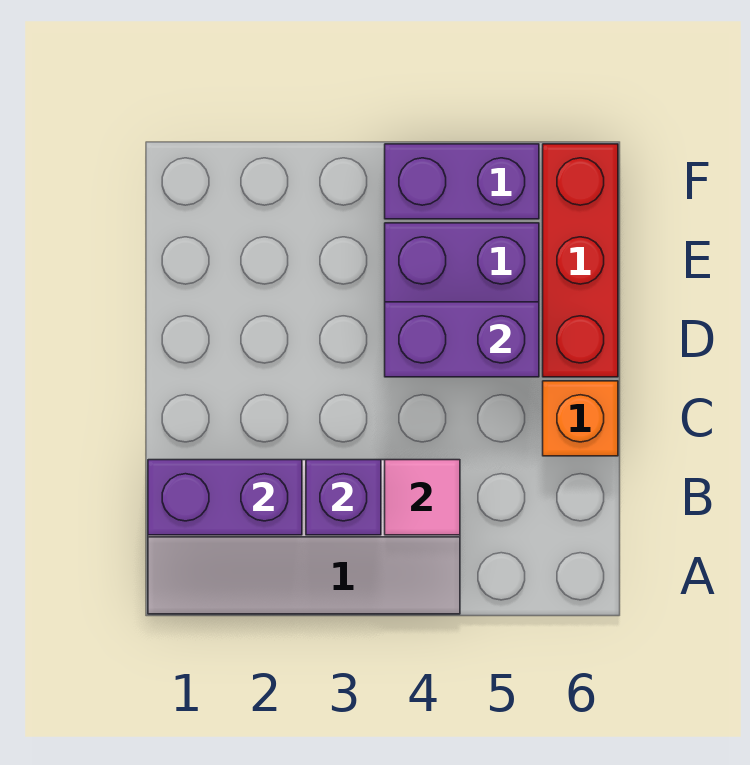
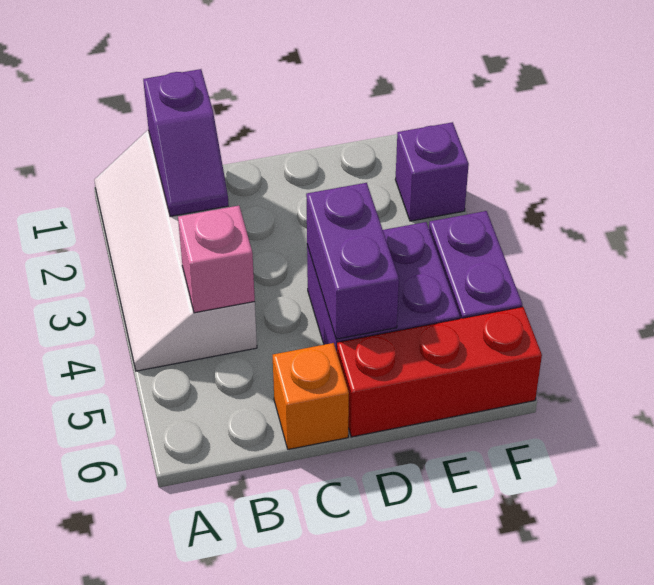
purple brick B1:B2 level 2 -> purple slope B1:B2 level 2 top 1
purple brick B3 level 2 -> purple brick F2 level 1
pink tile B4 level 2 -> pink brick B4 level 2

